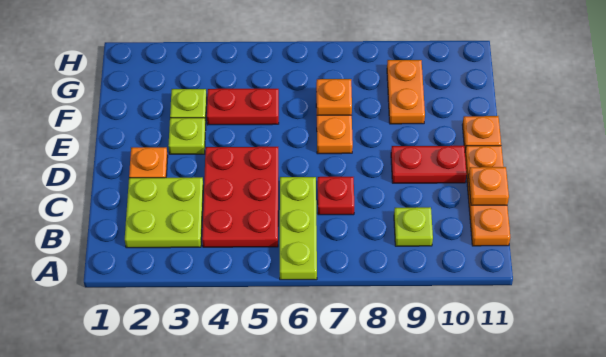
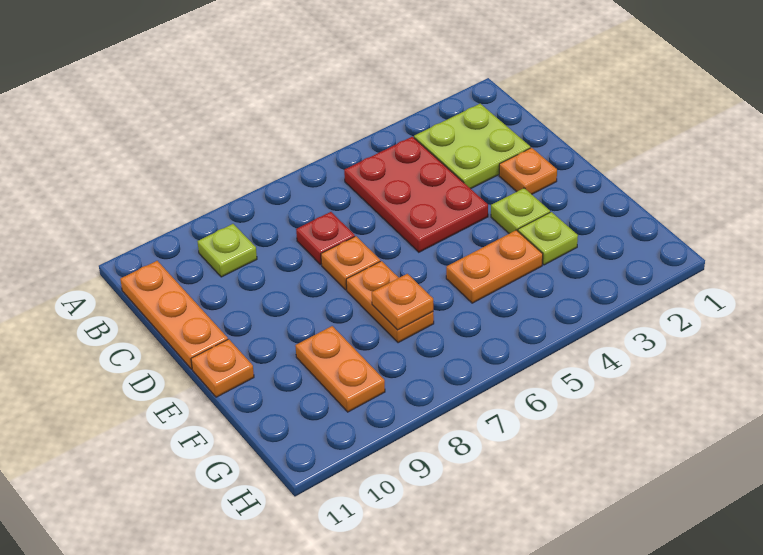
lime plate A6:C6 level 1 -> none
orange plate C11 level 2 -> orange plate D7 level 1
red plate D9:D10 level 1 -> none
red plate F4:F5 level 1 -> orange plate F4:F5 level 1

